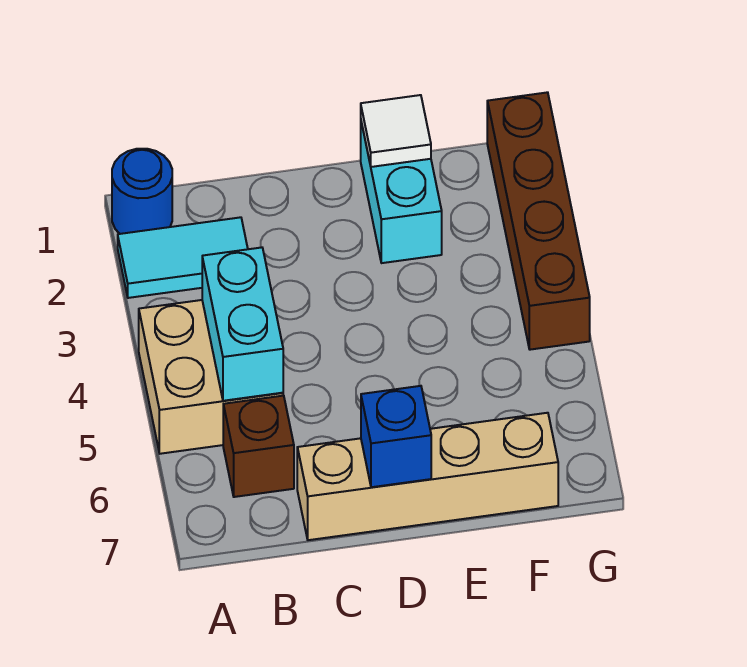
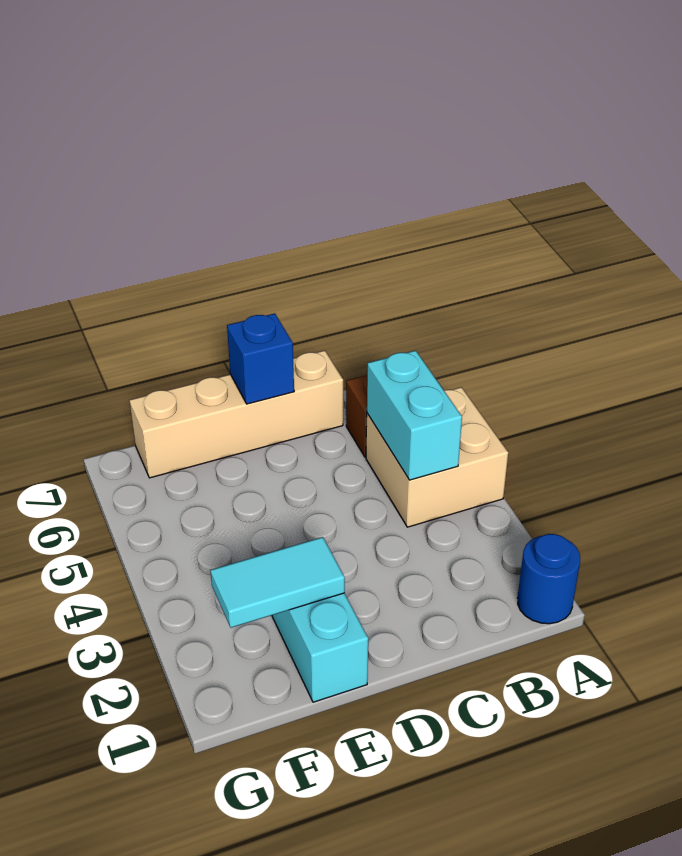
cyan tile A2:B2 level 1 -> cyan tile E2:F2 level 2
white tile E1 level 2 -> none
brown brick G1:G4 level 1 -> none

